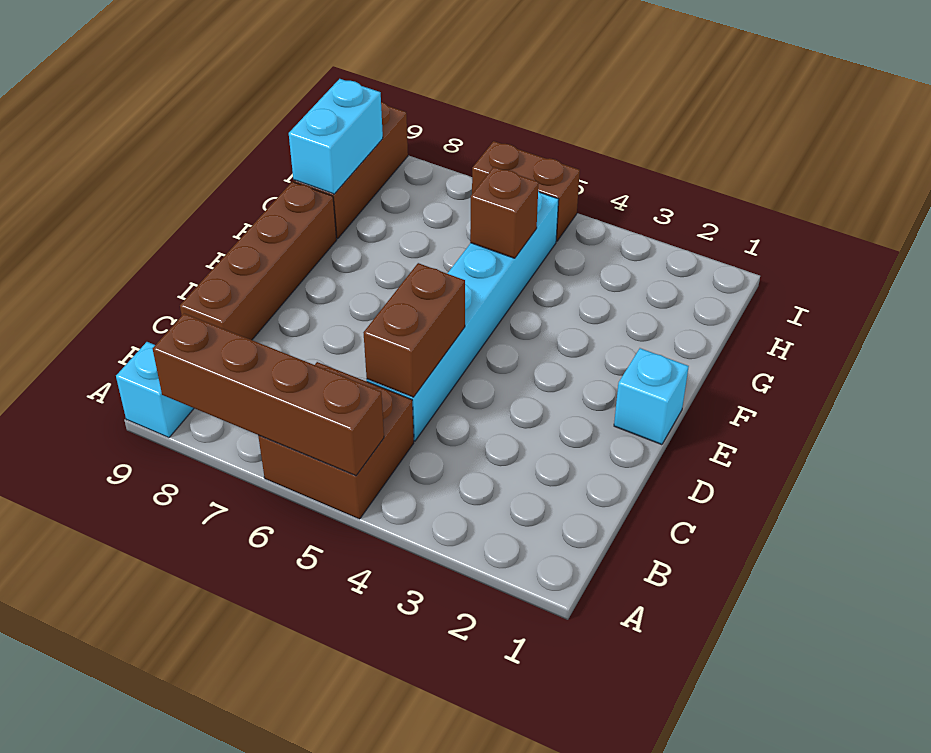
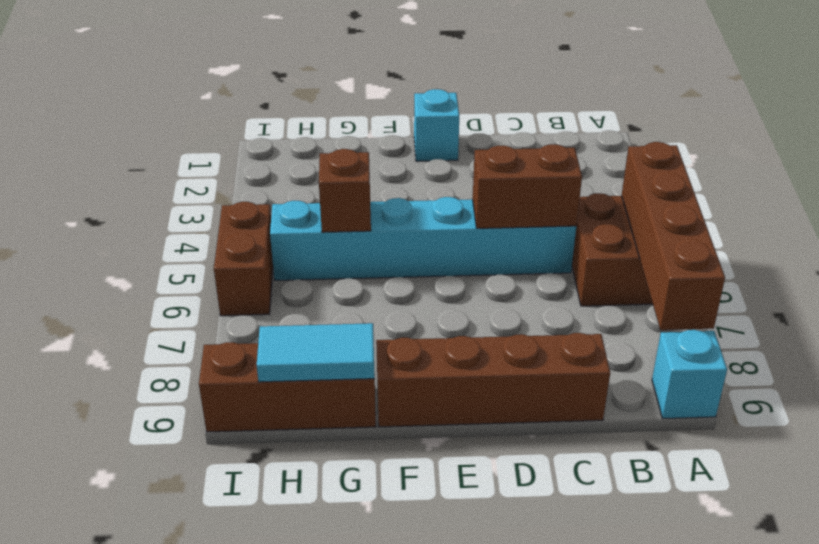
cyan brick G9:H9 level 2 -> cyan tile G9:H9 level 2

